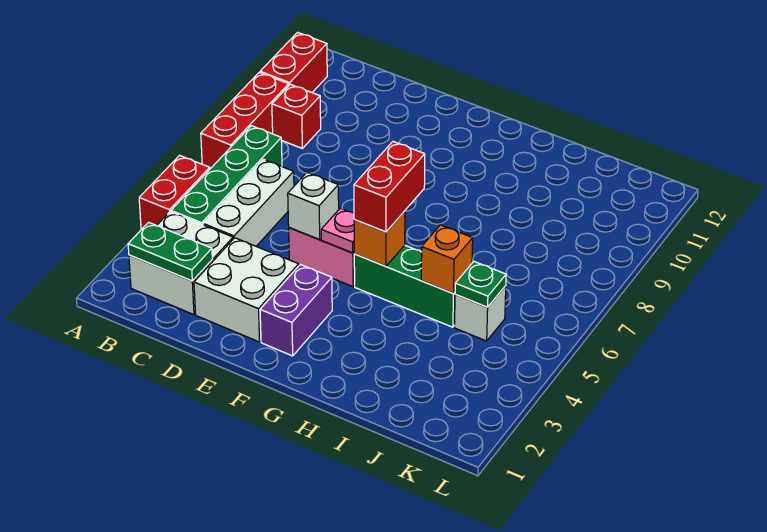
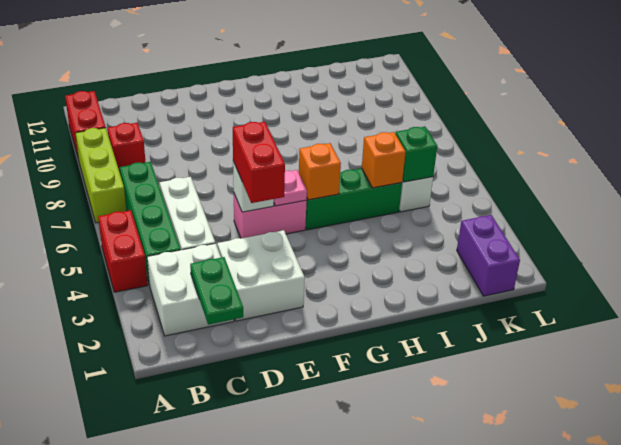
red brick A7:A9 level 1 -> lime brick A7:A9 level 1
green plate B2:C2 level 2 -> green plate C1:C2 level 2
purple brick F2:F3 level 1 -> purple brick K1:K2 level 1
red brick G5:G6 level 3 -> red brick E4:E5 level 3
green plate J5 level 2 -> green brick J5 level 2

